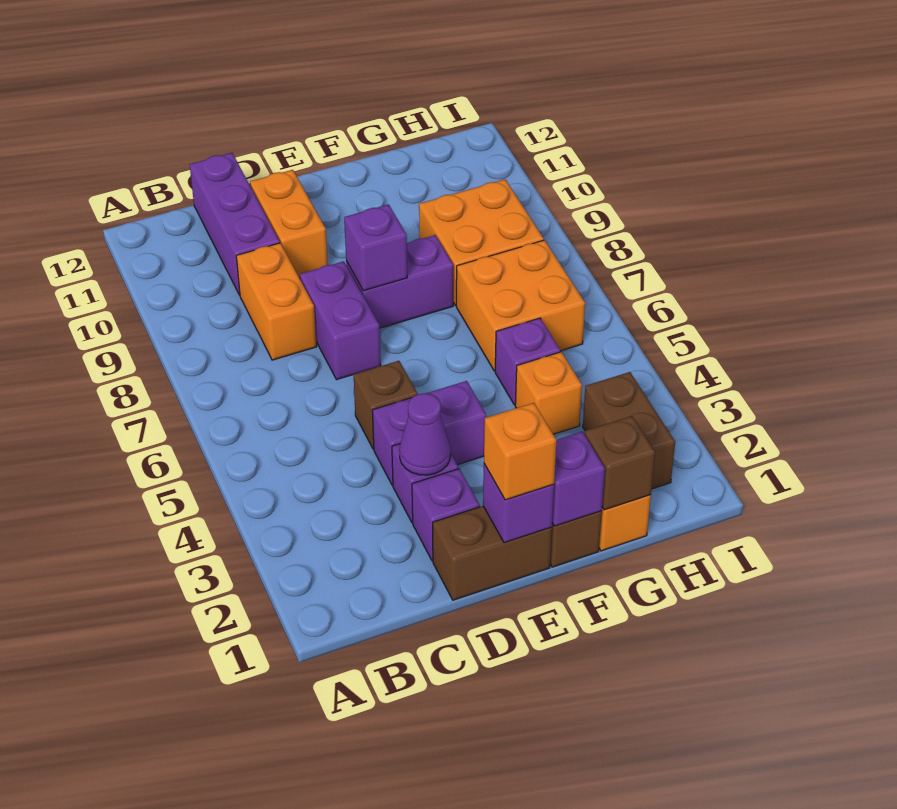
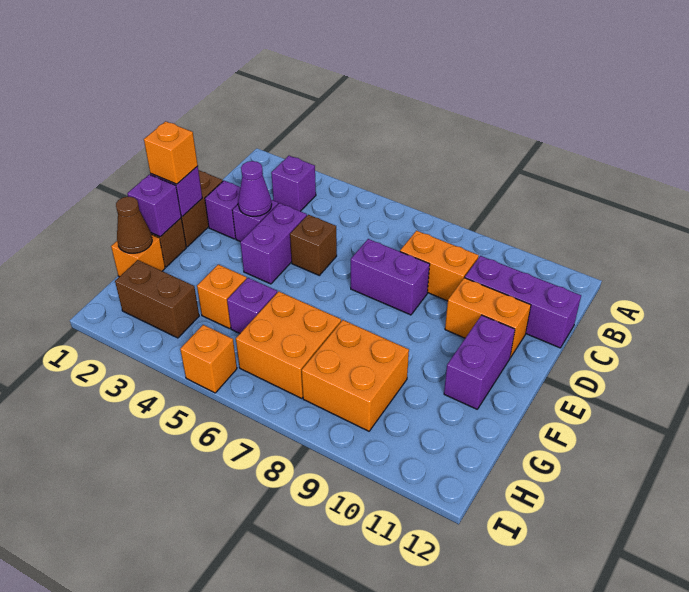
purple brick E8:F8 level 1 -> purple brick E11:F11 level 1
purple brick E8 level 2 -> purple brick B3 level 1
brown brick G1 level 2 -> brown cone G1 level 2
none -> orange brick I5 level 1

